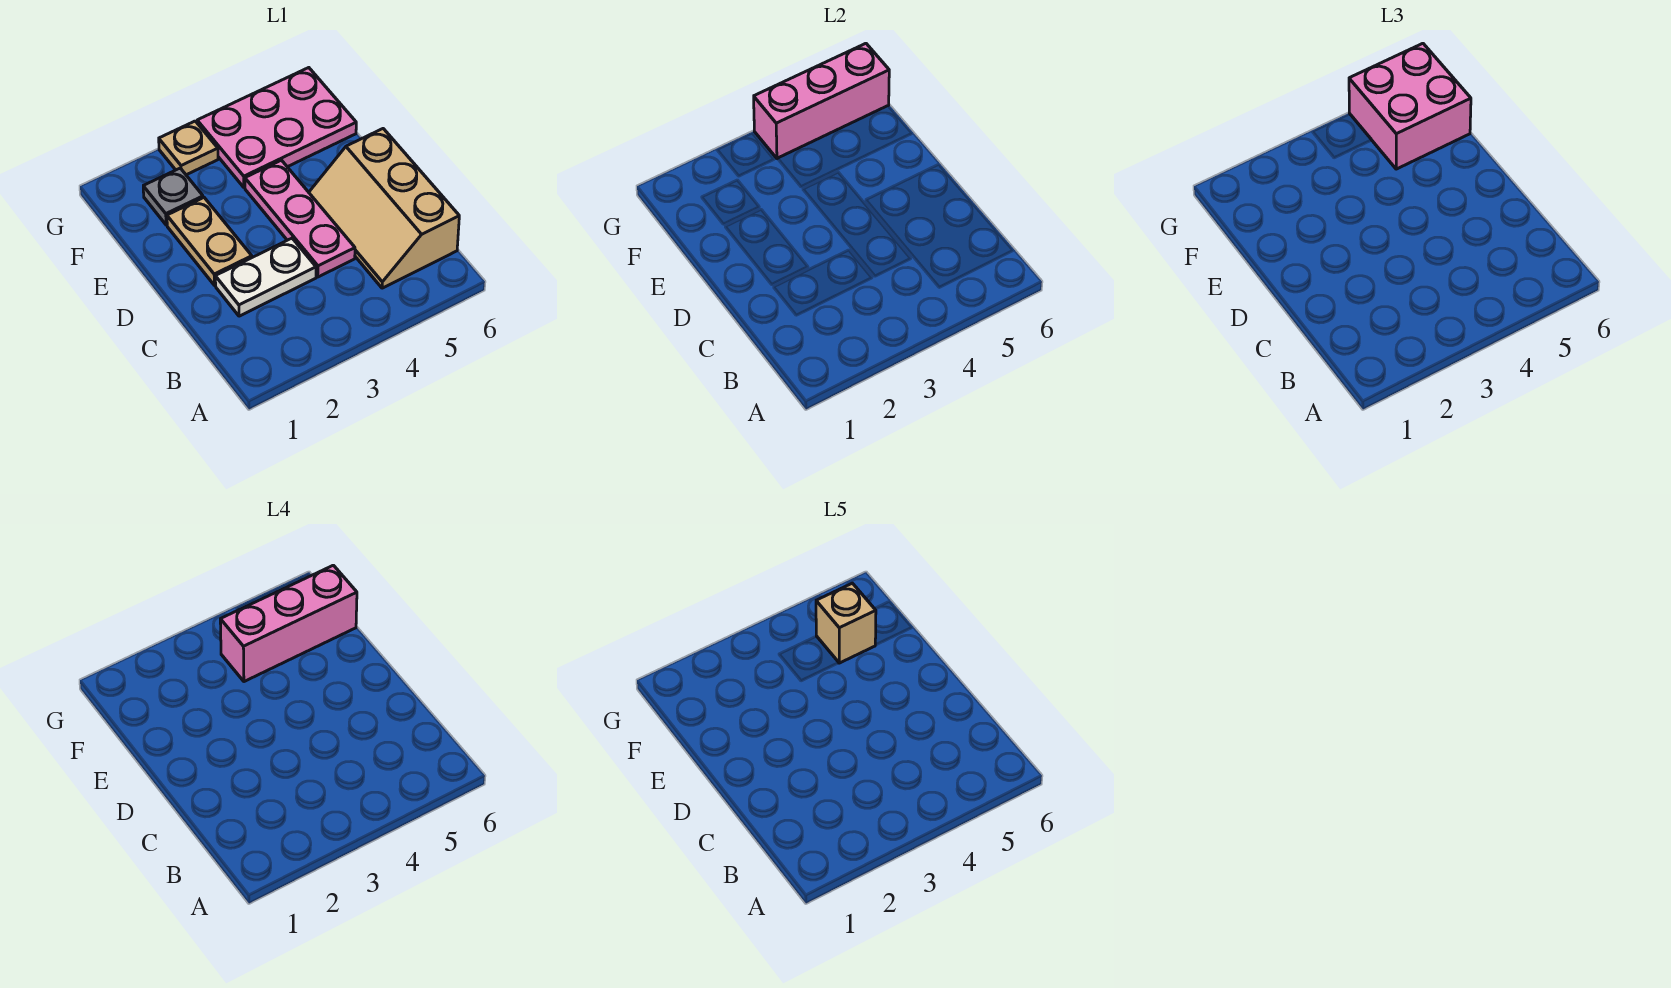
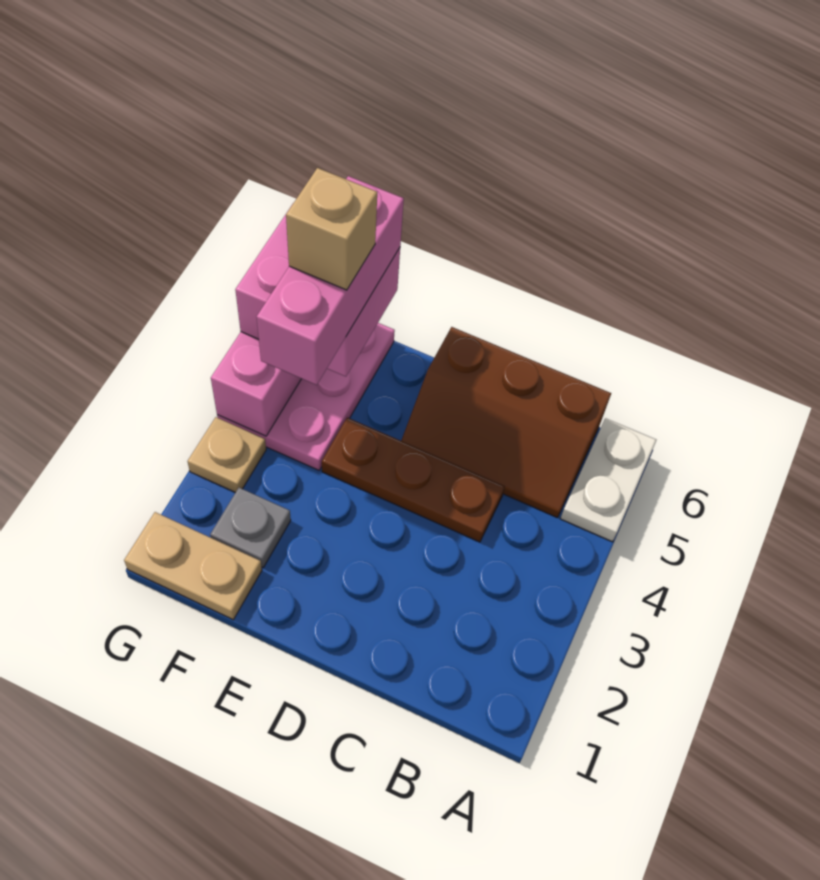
tan slope B5:D6 level 1 top 6 -> brown slope B5:D6 level 1 top 6
white plate C2:C3 level 1 -> white plate A5:A6 level 1
pink plate C4:E4 level 1 -> brown plate C4:E4 level 1
tan plate D2:E2 level 1 -> tan plate F1:G1 level 1

